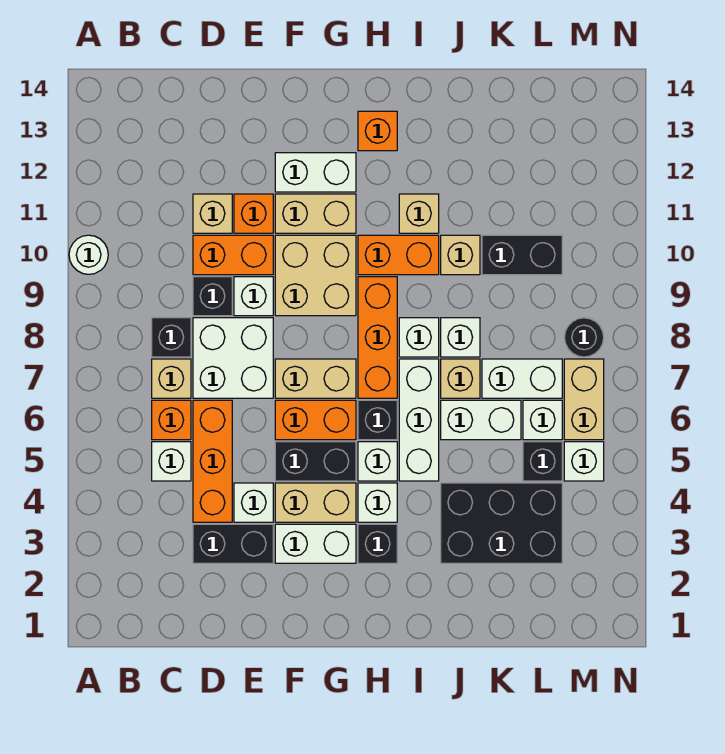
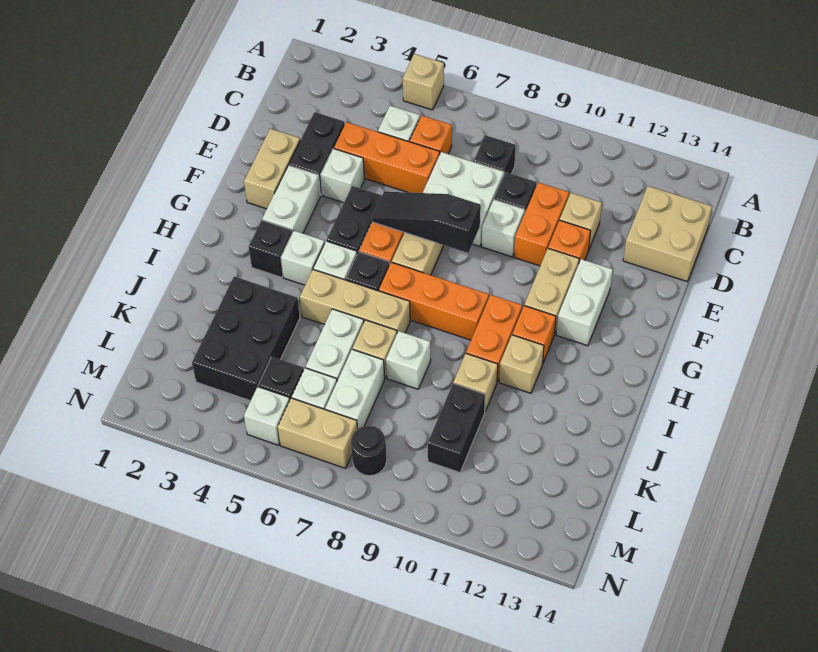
white round brick A10 level 1 -> none
tan brick C7 level 1 -> tan brick A5 level 1
tan brick F4:G4 level 1 -> tan brick E2:F2 level 1
none -> black slope F6:F8 level 2 top 8
tan brick F9:G10 level 1 -> tan brick C13:D14 level 1
orange brick H13 level 1 -> orange brick H11 level 1
white brick I5:I7 level 1 -> tan brick I5:I7 level 1
white brick I8 level 1 -> none

